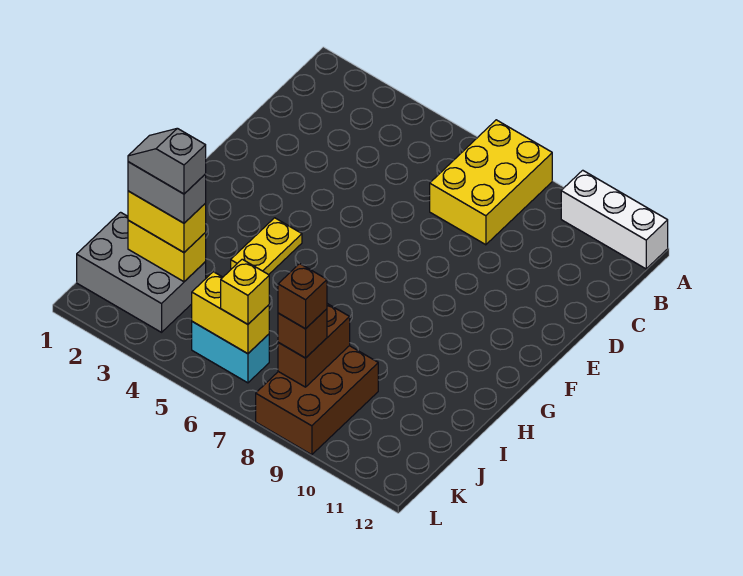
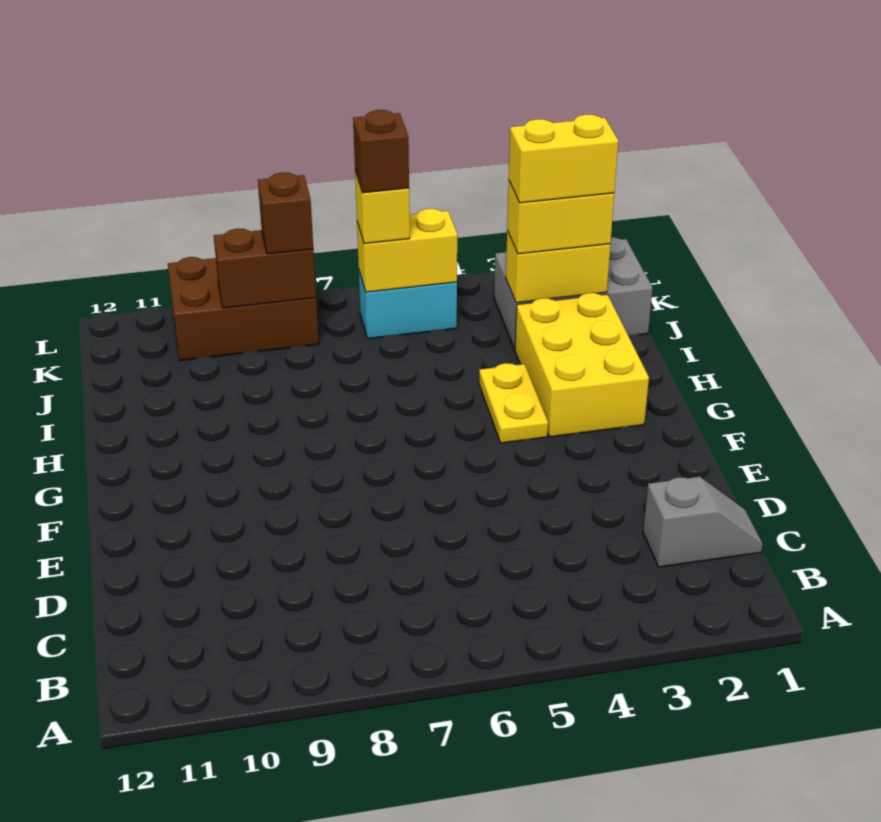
yellow brick A7:C8 level 1 -> yellow brick G2:I3 level 1
white brick A10:A12 level 1 -> none
grey brick J2:J3 level 4 -> yellow brick J2:J3 level 4
grey slope J2:J3 level 5 top 3 -> grey slope C1:C2 level 1 top 2
brown brick J8:L9 level 1 -> brown brick K8:L10 level 1
brown brick J8:K8 level 2 -> brown brick K8:K9 level 2
brown brick K8 level 4 -> brown brick K6 level 4

